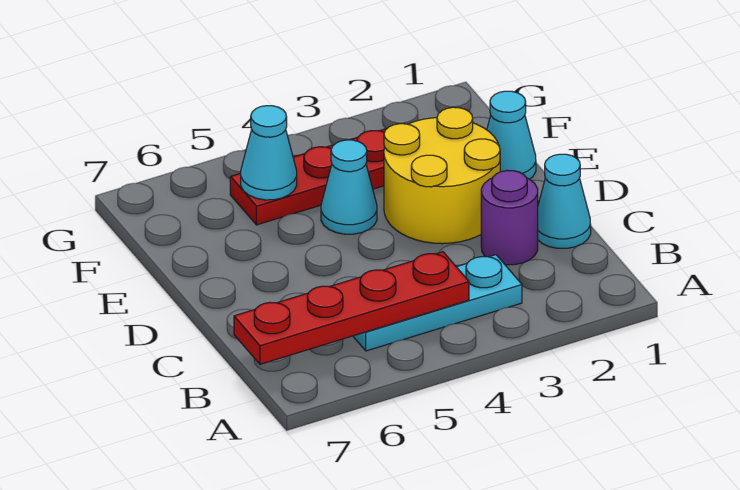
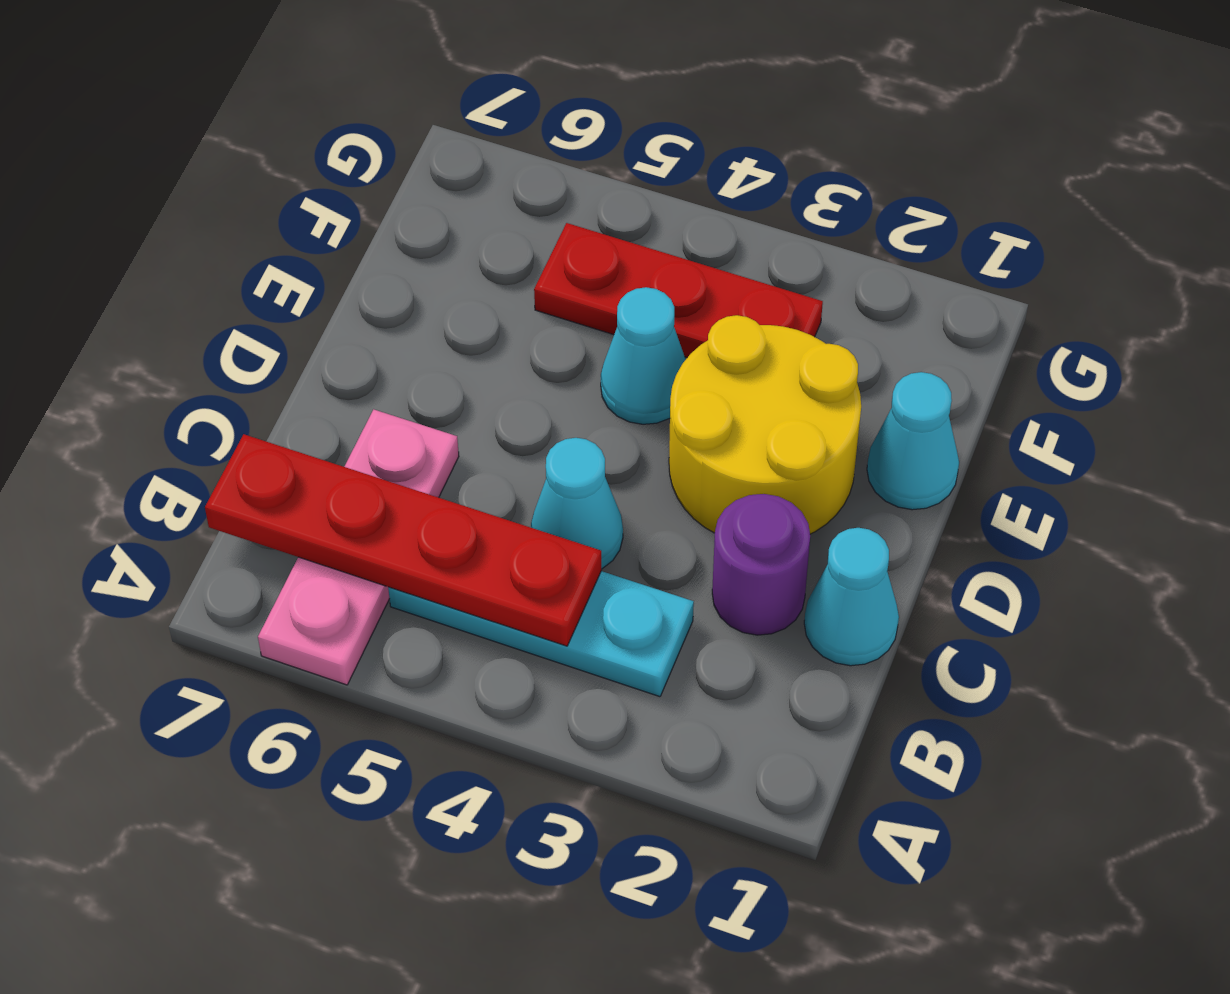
none -> pink plate A6:C6 level 1
cyan cone F5 level 2 -> cyan cone C4 level 1

